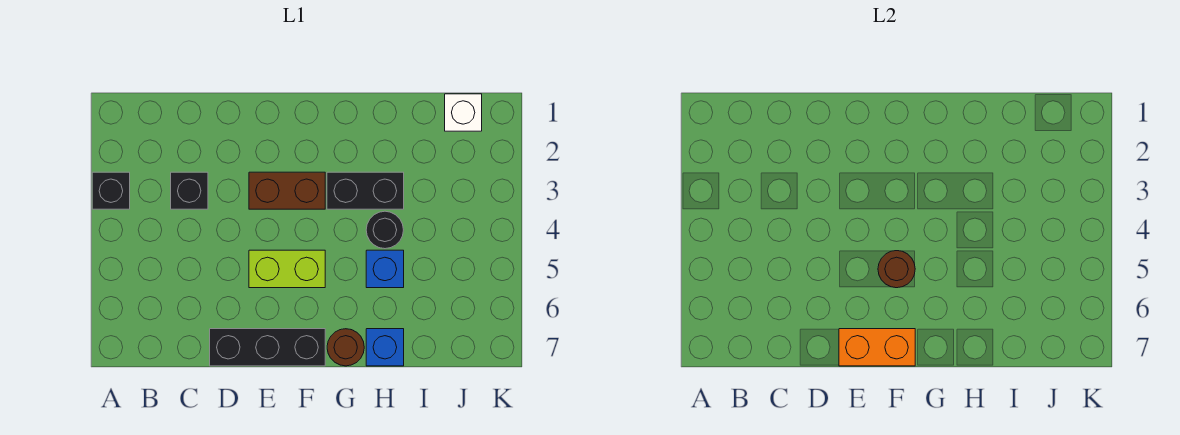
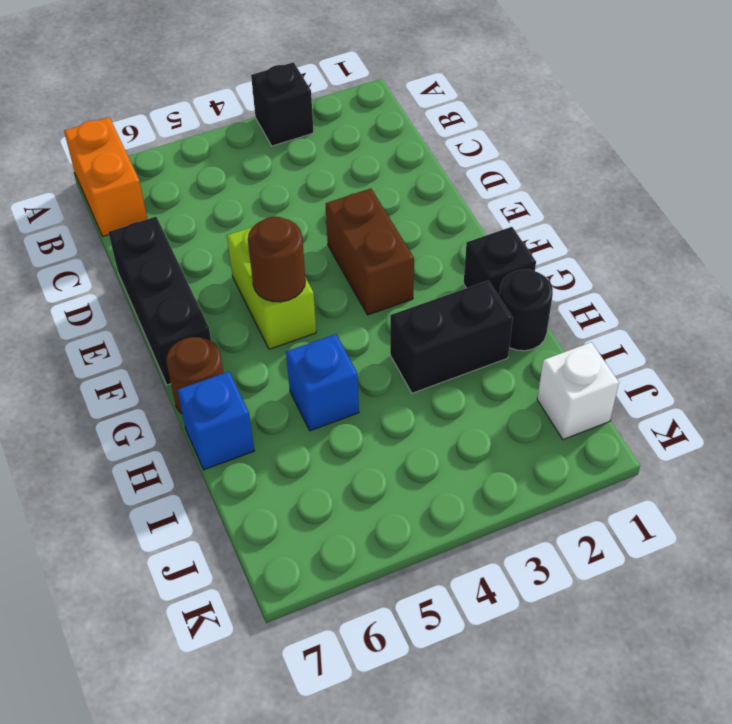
black brick C3 level 1 -> black brick G1 level 1
orange brick E7:F7 level 2 -> orange brick A7:B7 level 1
black brick G3:H3 level 1 -> black brick H2:H3 level 1
black round brick H4 level 1 -> black round brick H1 level 1

